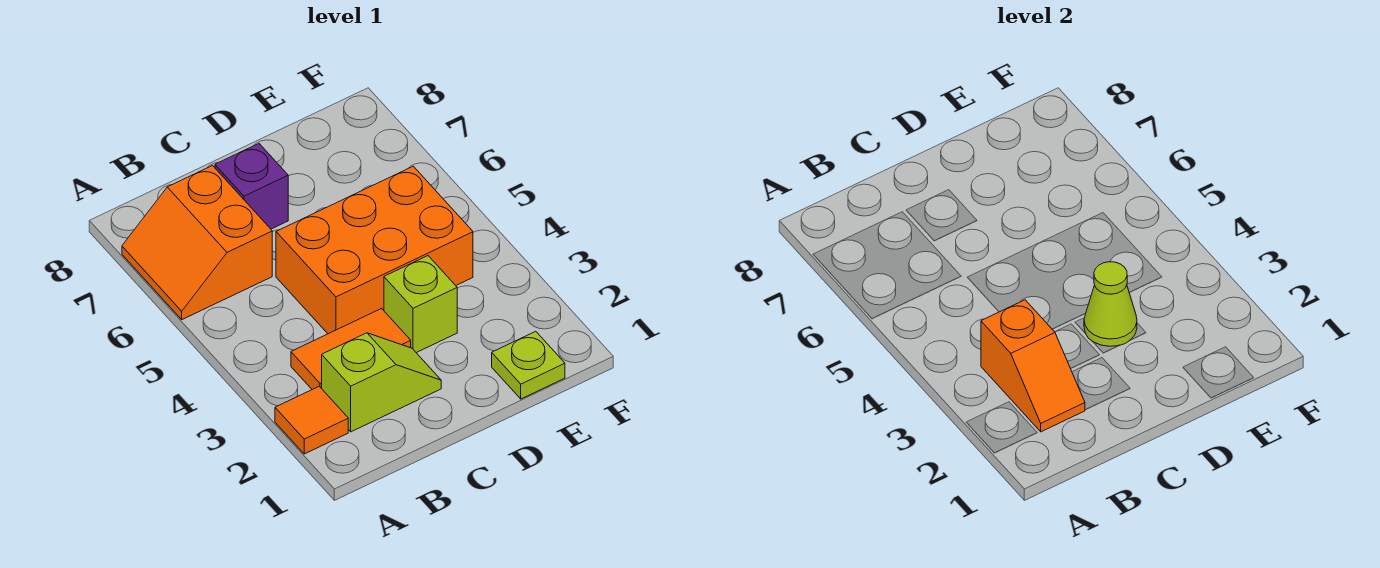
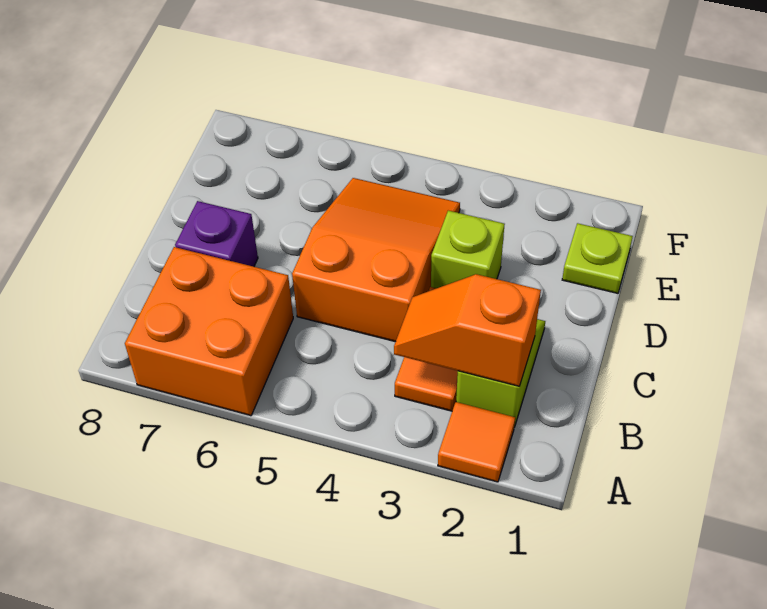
orange slope A6:B7 level 1 top B -> orange brick A6:B7 level 1
orange slope B2:B3 level 2 top 3 -> orange slope B2:B3 level 2 top 2
orange brick C4:E5 level 1 -> orange slope C4:E5 level 1 top C
lime cone D3 level 2 -> none

